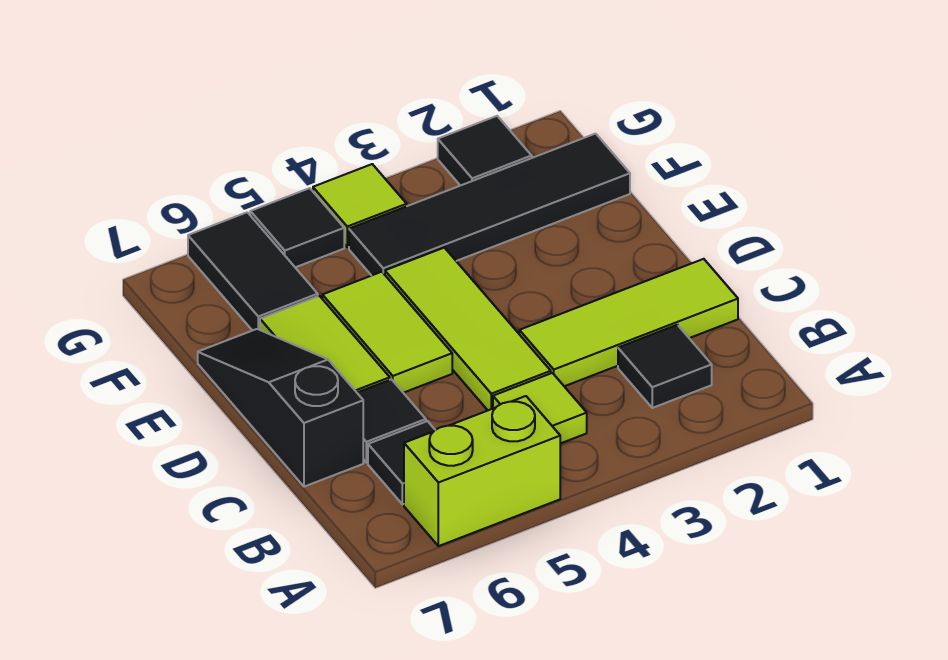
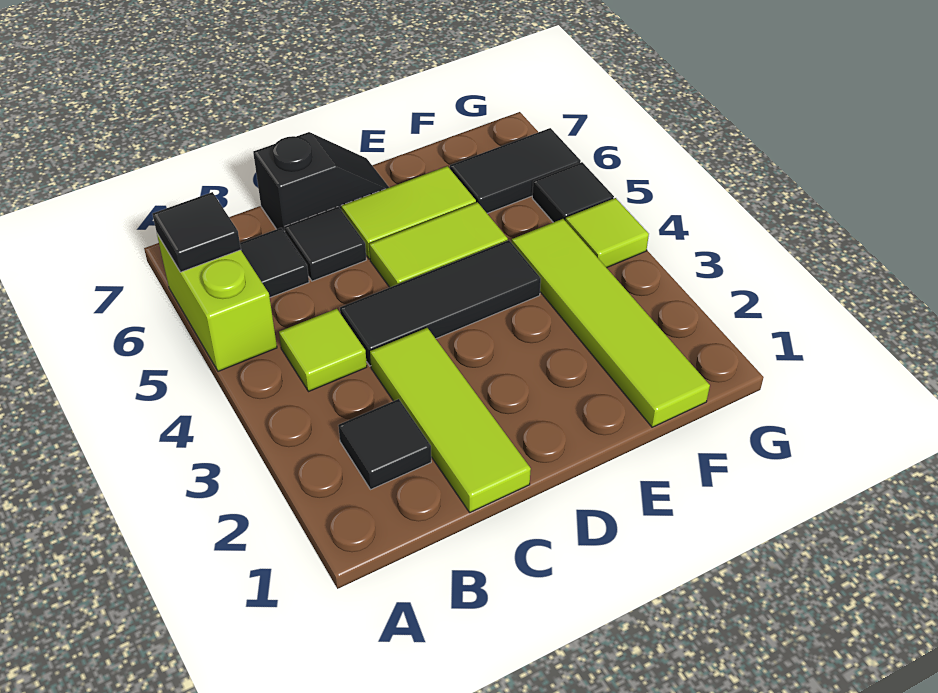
lime tile C4:E4 level 1 -> black tile C4:E4 level 1
black slope C7:E7 level 1 top C -> black slope C7:D7 level 1 top C
black tile F1:F4 level 1 -> lime tile F1:F4 level 1
black tile G2 level 1 -> black tile A6 level 2

